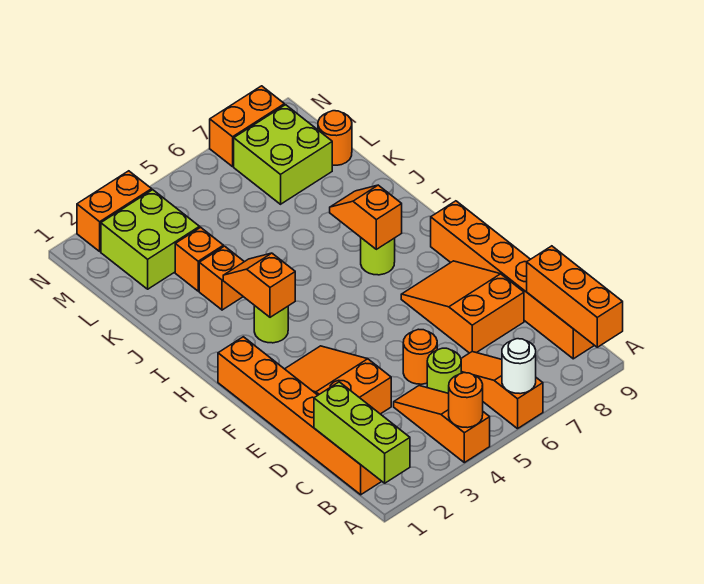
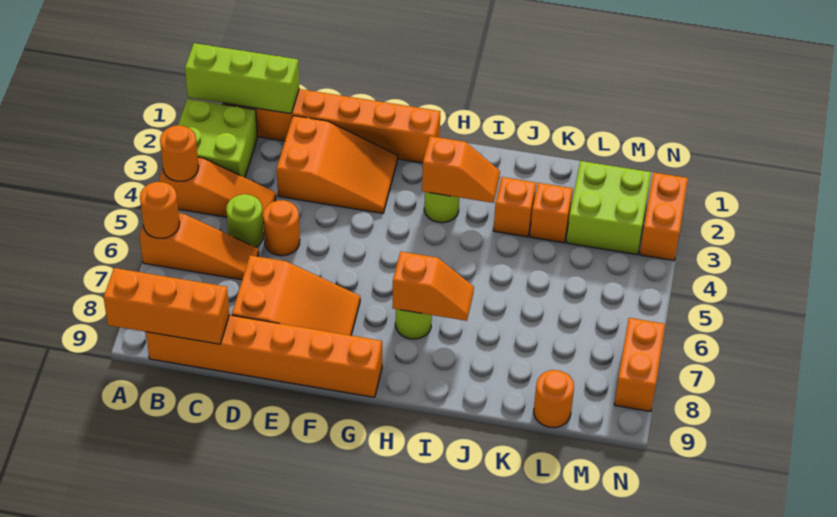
white round brick A6 level 2 -> orange round brick A6 level 2
lime brick L7:M8 level 1 -> lime brick A2:B3 level 1

